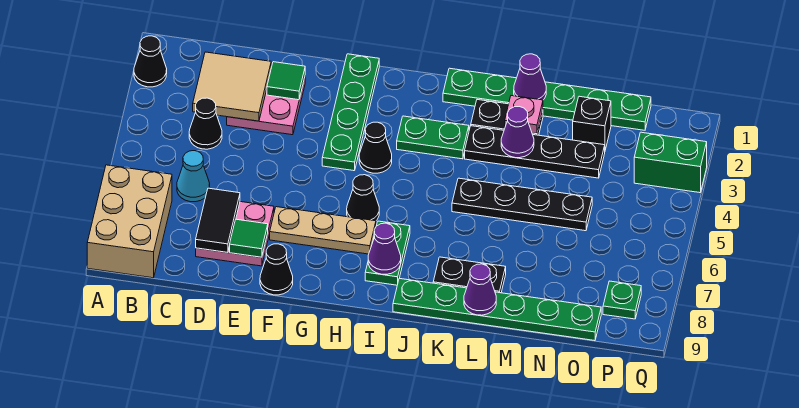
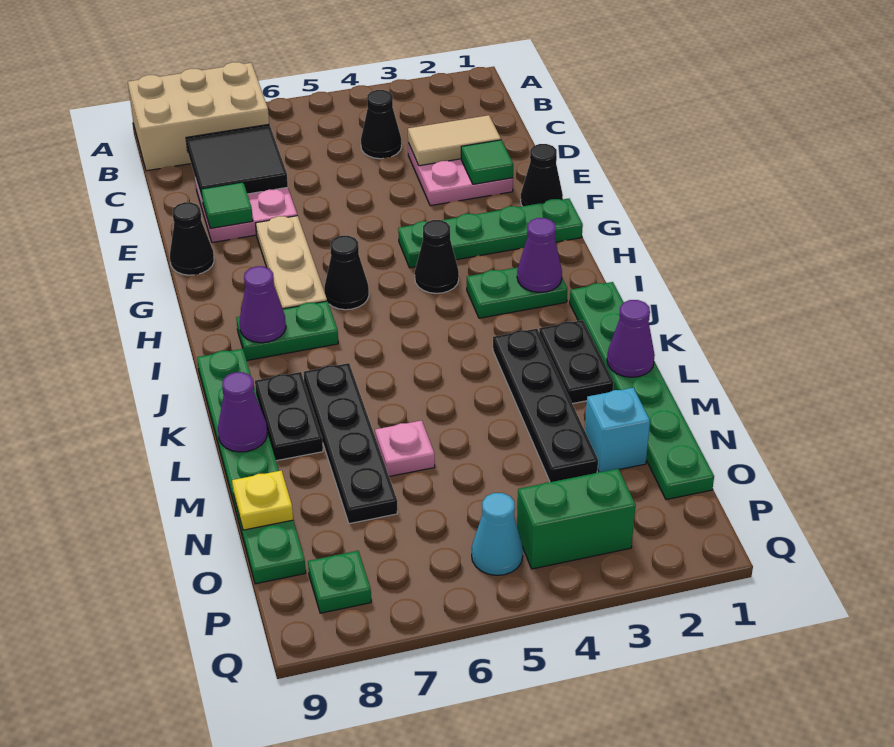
black cone A2 level 1 -> black cone F1 level 1
tan tile C2:D3 level 2 -> tan tile D2:D3 level 2
cyan cone C6 level 1 -> cyan cone P5 level 1
black tile D7:D8 level 2 -> black tile C7:D8 level 2
green plate I3:J3 level 1 -> green plate I2:I3 level 1
black plate K5:N5 level 1 -> black plate K7:N7 level 1
pink plate L2 level 2 -> pink plate M6 level 1
purple cone L3 level 2 -> purple cone I2 level 2
black brick N2 level 1 -> cyan brick N2 level 1
none -> yellow plate N9 level 2
green brick P3:Q3 level 1 -> green brick P3:P4 level 1

